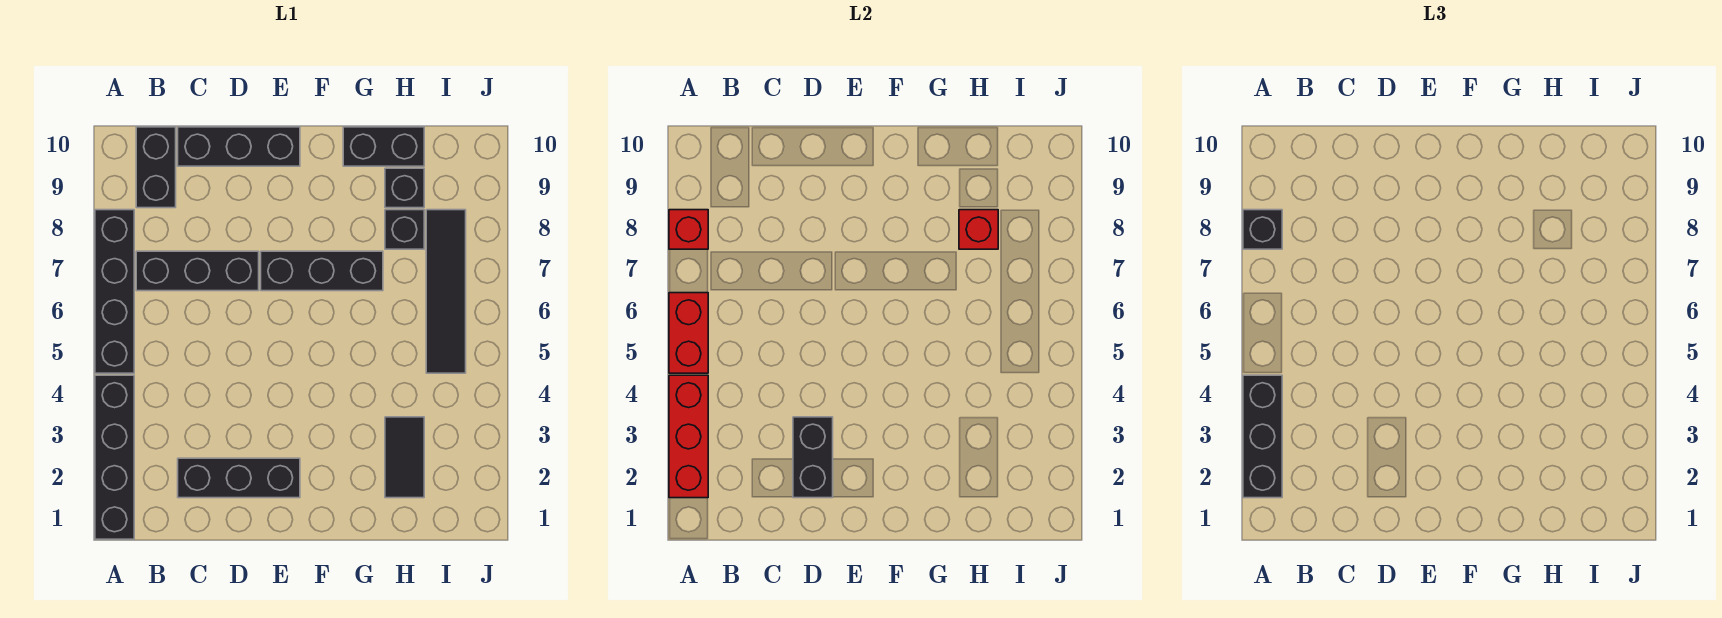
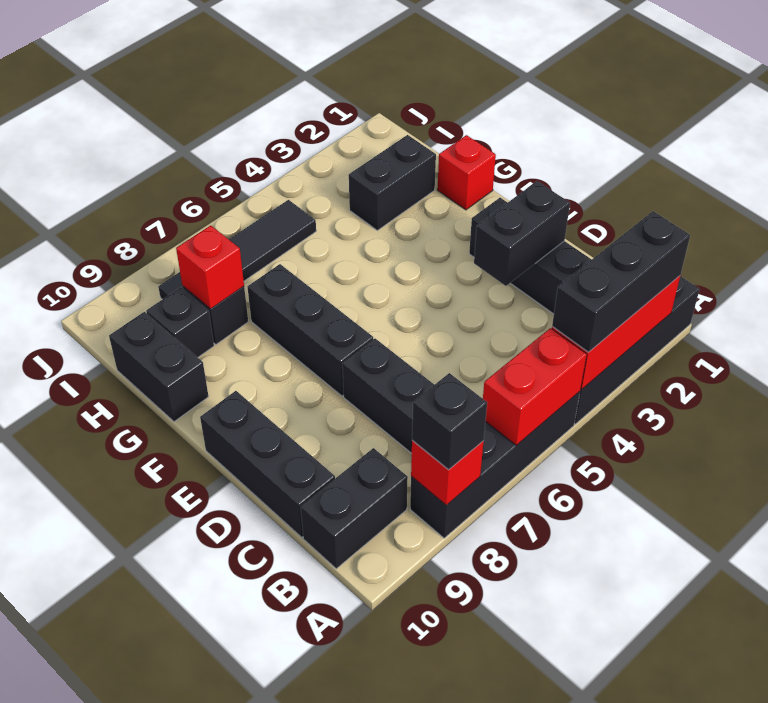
none -> red brick G1 level 1
black tile H2:H3 level 1 -> black brick H2:H3 level 1

